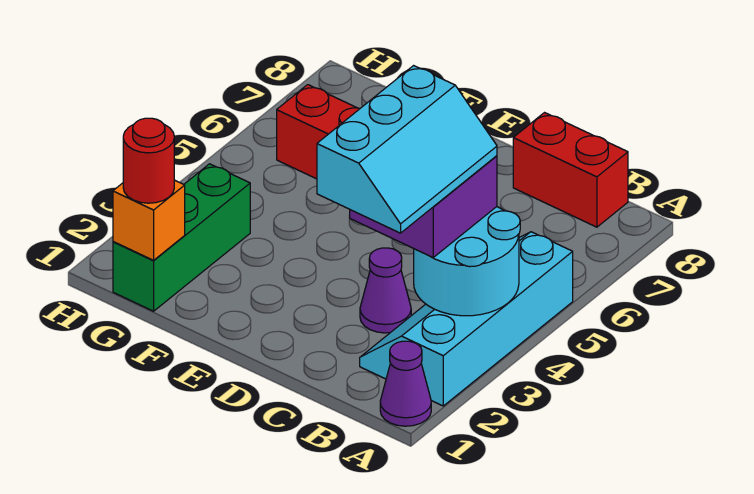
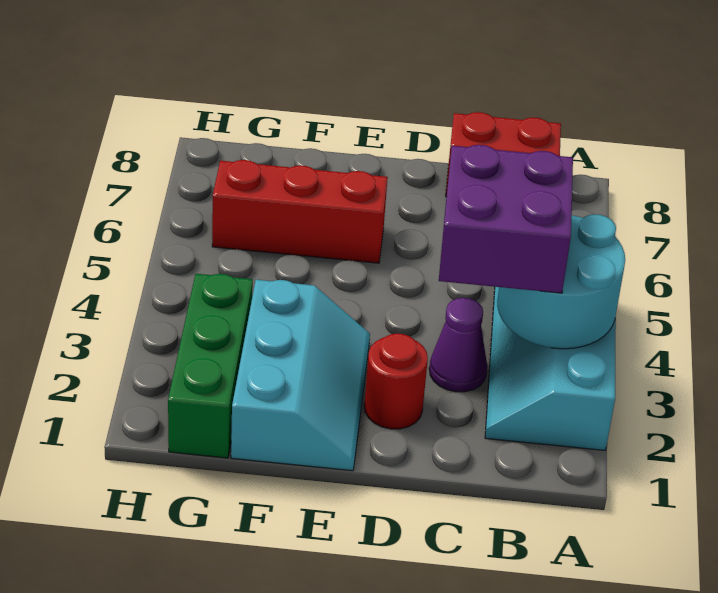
purple cone A1 level 1 -> none
cyan slope B2:C4 level 4 top C -> cyan slope E1:F3 level 1 top F
orange brick G1 level 2 -> none
red round brick G1 level 3 -> red round brick D2 level 1

